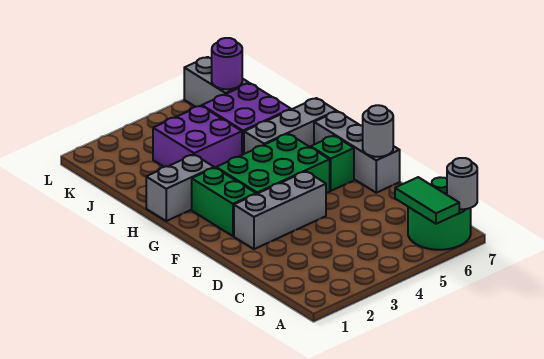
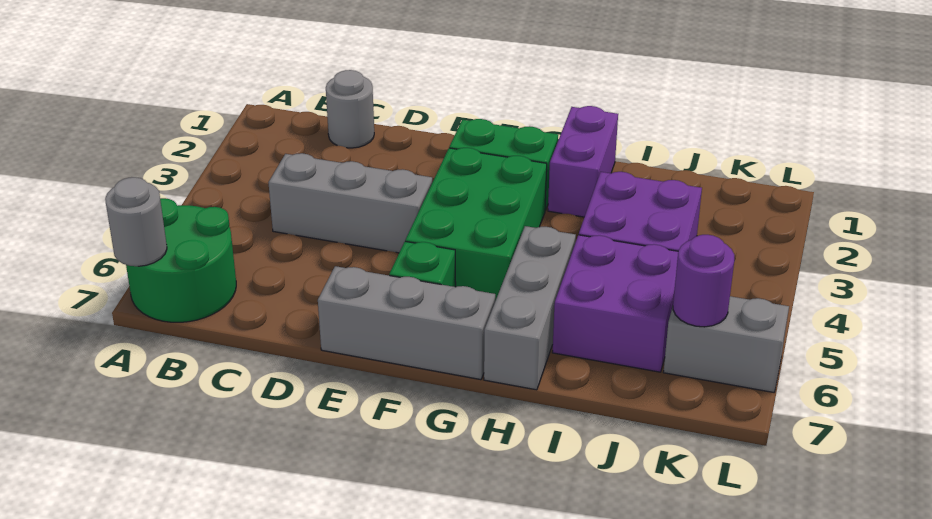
green tile A6:B6 level 2 -> none
grey brick E2:E4 level 1 -> grey brick C4:E4 level 1
grey round brick E7 level 2 -> grey round brick C1 level 1
grey brick H1:H2 level 1 -> purple brick H1:H2 level 1

